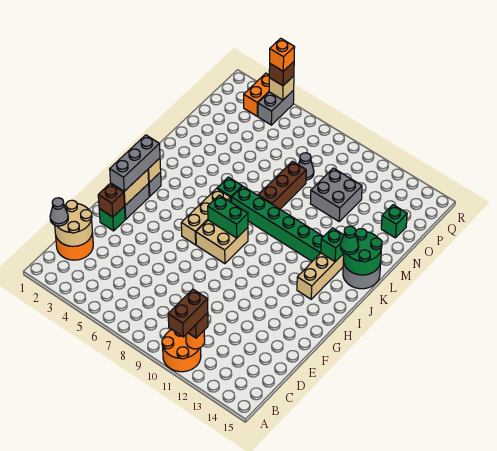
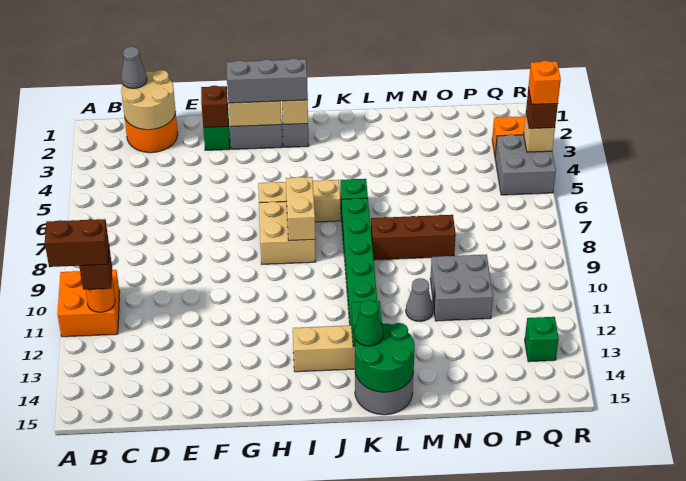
orange round brick A10:B11 level 1 -> orange brick A10:B11 level 1
green brick I7:I8 level 2 -> tan brick I7:I8 level 2
grey cone O8 level 1 -> grey cone M11 level 1
green brick O14 level 1 -> green brick Q13 level 1
grey brick Q4:R4 level 1 -> grey brick Q4:R5 level 1

